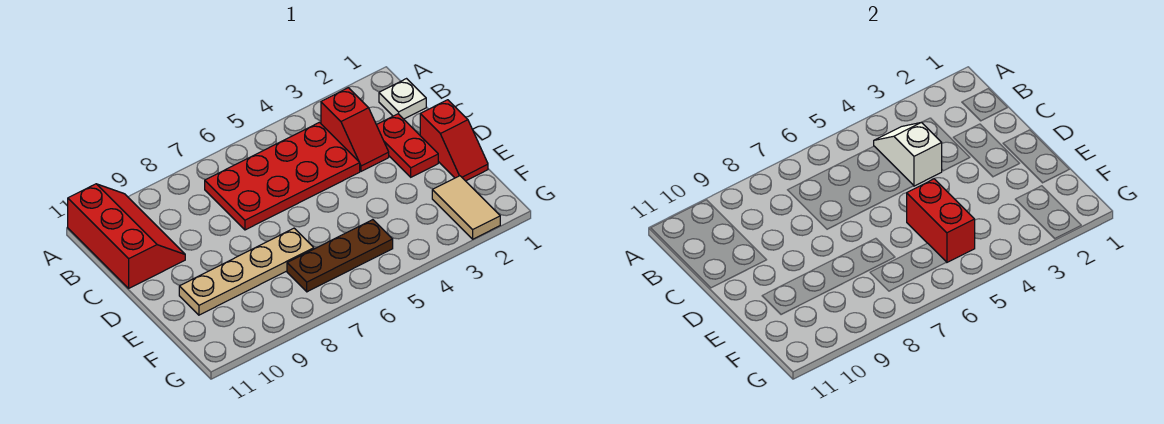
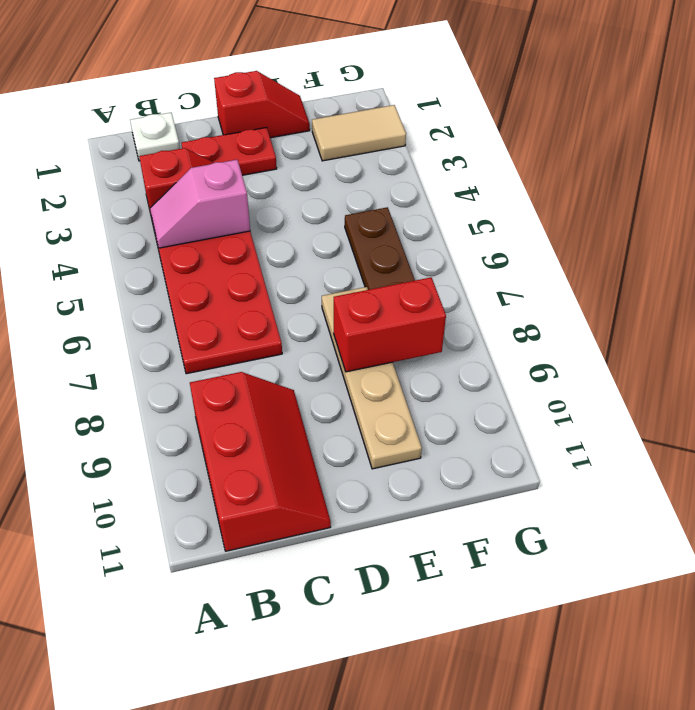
red slope A10:C11 level 1 top 11 -> red slope B9:C11 level 1 top B
white slope B4:C4 level 2 top C -> pink slope B4:C4 level 2 top C
red brick E5:F5 level 2 -> red brick E8:F8 level 2

